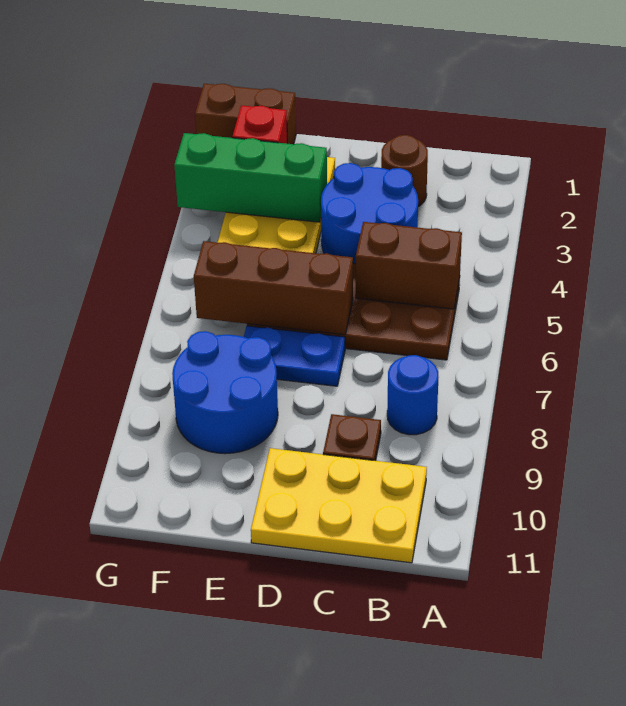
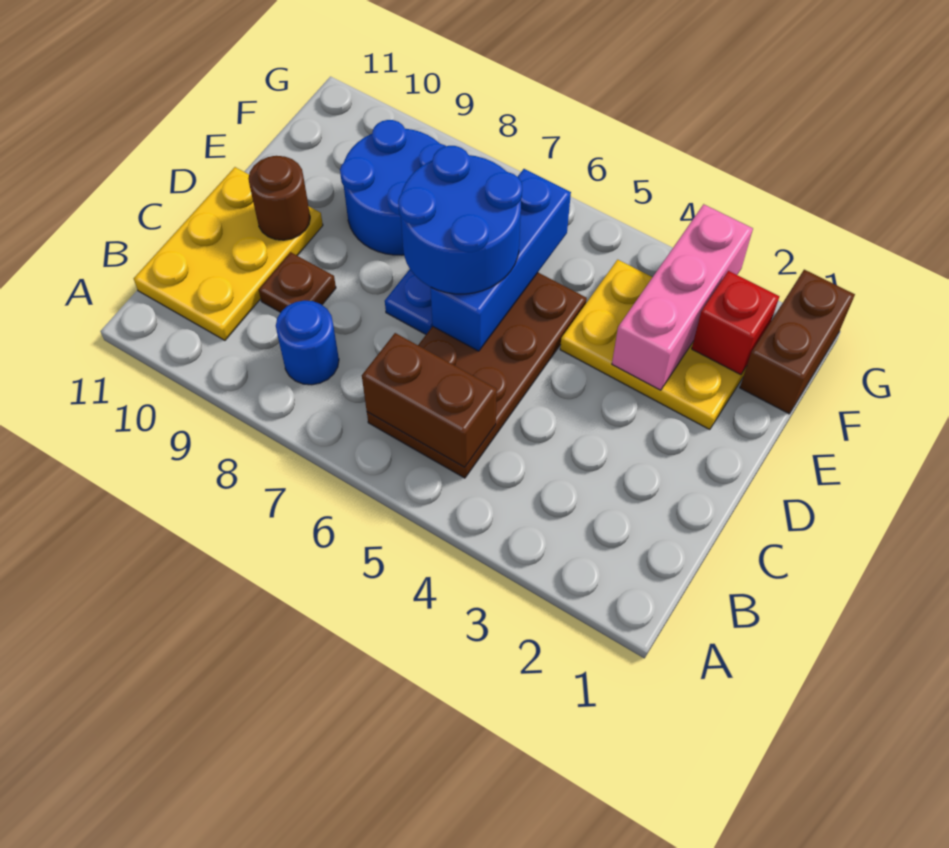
brown brick B5:C5 level 2 -> brown brick B5:B6 level 2
brown round brick C2 level 1 -> brown round brick D10 level 2
blue round brick C3:D4 level 1 -> blue round brick D6:E7 level 3
brown brick D6:F6 level 2 -> blue brick D6:F6 level 2
green brick E3:G3 level 2 -> pink brick E3:G3 level 2

